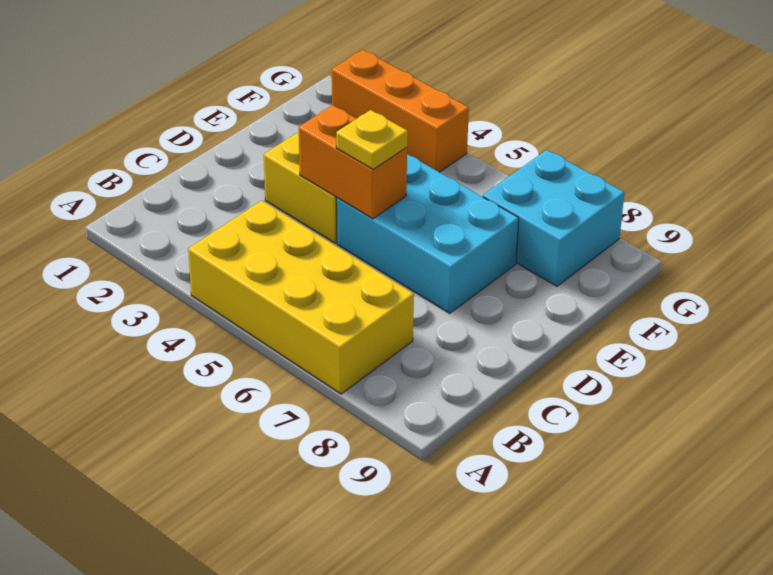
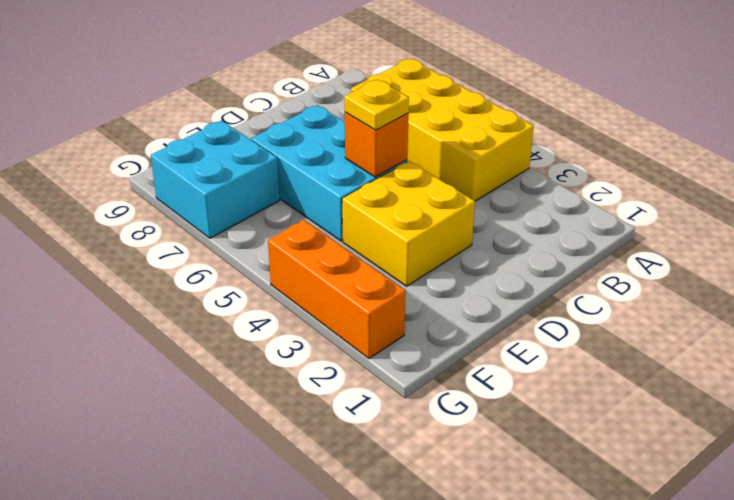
orange brick D4:D5 level 2 -> orange brick D5 level 2

